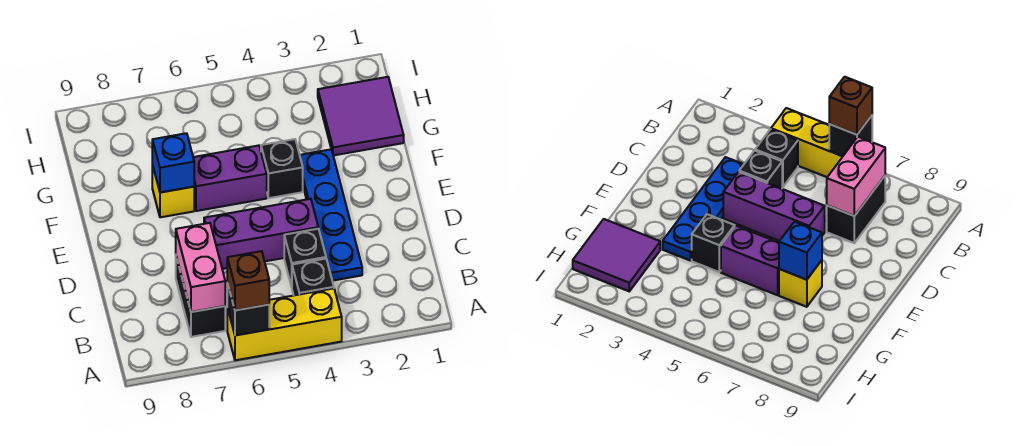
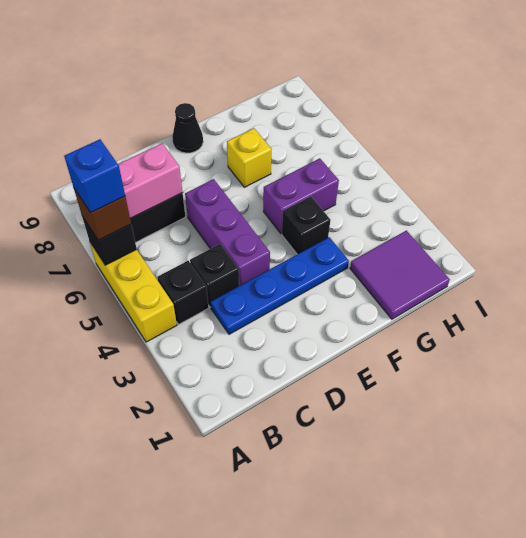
none -> black cone E9 level 1
purple brick F5:F6 level 1 -> purple brick F5:G5 level 1
blue brick F7 level 2 -> blue brick A6 level 4

